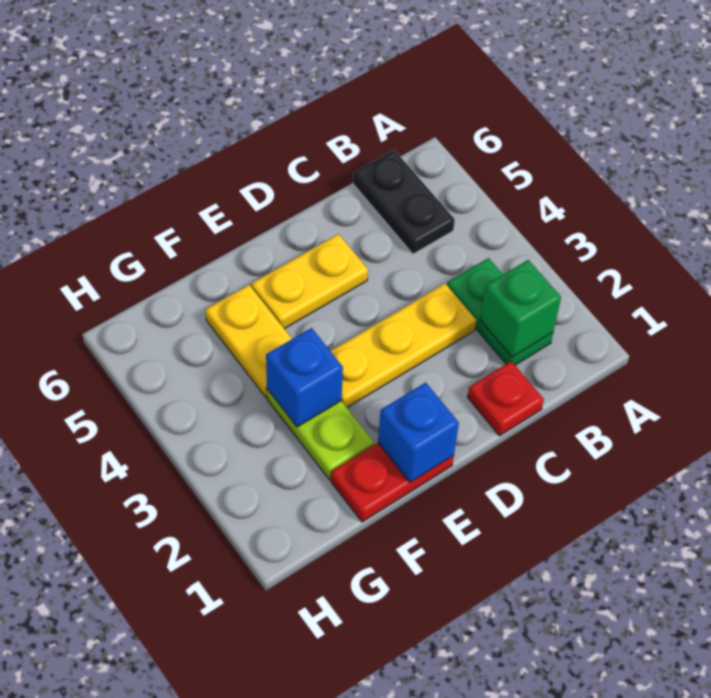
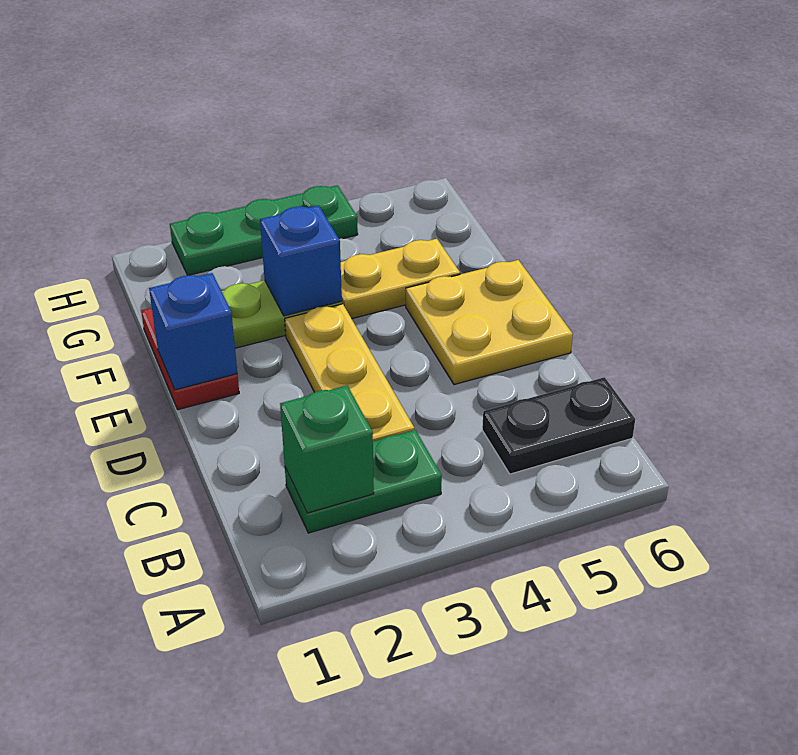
red plate C1 level 1 -> none
yellow plate D5:E5 level 1 -> yellow plate D5:E6 level 1
none -> green plate H2:H4 level 1

